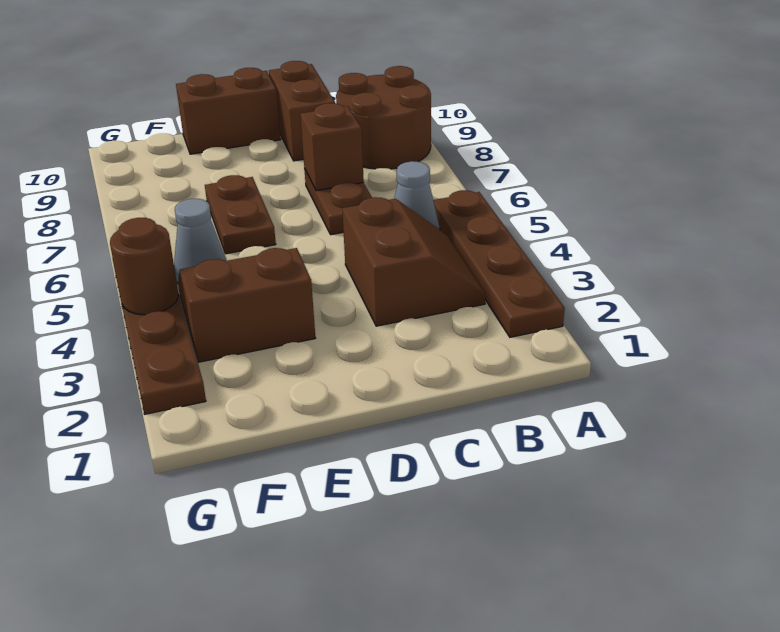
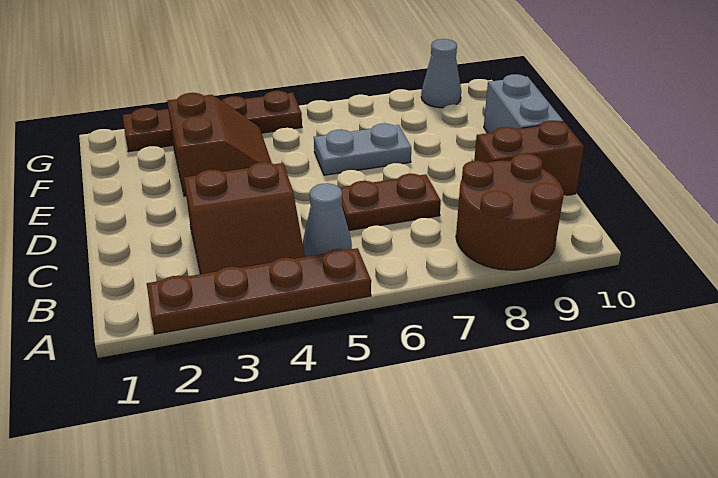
brown brick C7 level 2 -> none
brown brick D10:E10 level 1 -> grey brick D10:E10 level 1
brown plate E6:E7 level 1 -> grey plate E6:E7 level 1
grey cone F5 level 1 -> grey cone G9 level 1
brown round brick G4 level 2 -> none

